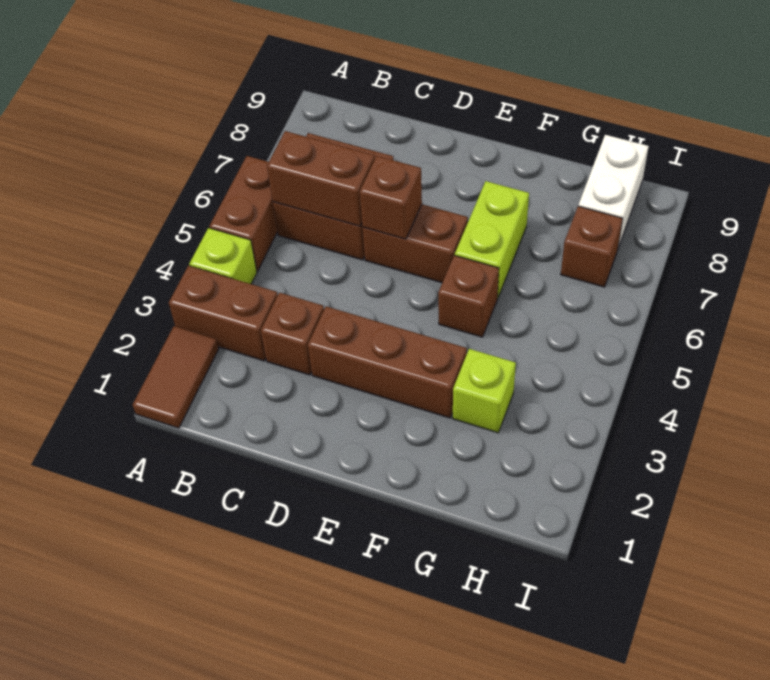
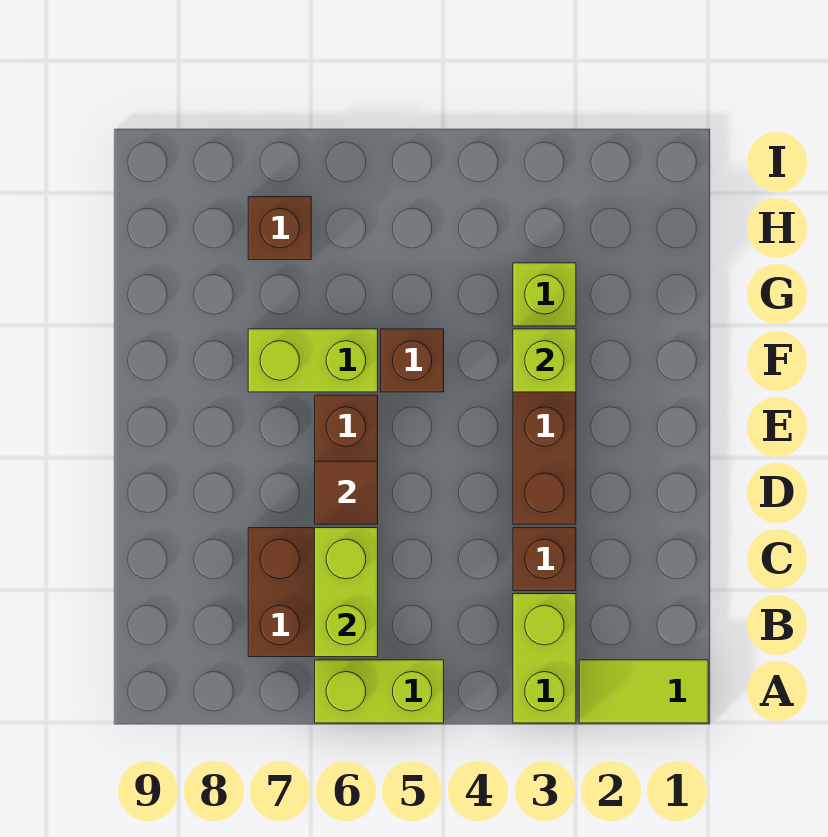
brown tile A1:A2 level 1 -> lime tile A1:A2 level 1
brown brick A3:B3 level 1 -> lime brick A3:B3 level 1
lime brick A4 level 1 -> lime brick F3 level 2
brown brick A5:A6 level 1 -> lime brick A5:A6 level 1
brown brick B6:C6 level 2 -> lime brick B6:C6 level 2
brown brick D6 level 2 -> brown tile D6 level 2
white brick H8:H9 level 1 -> none

